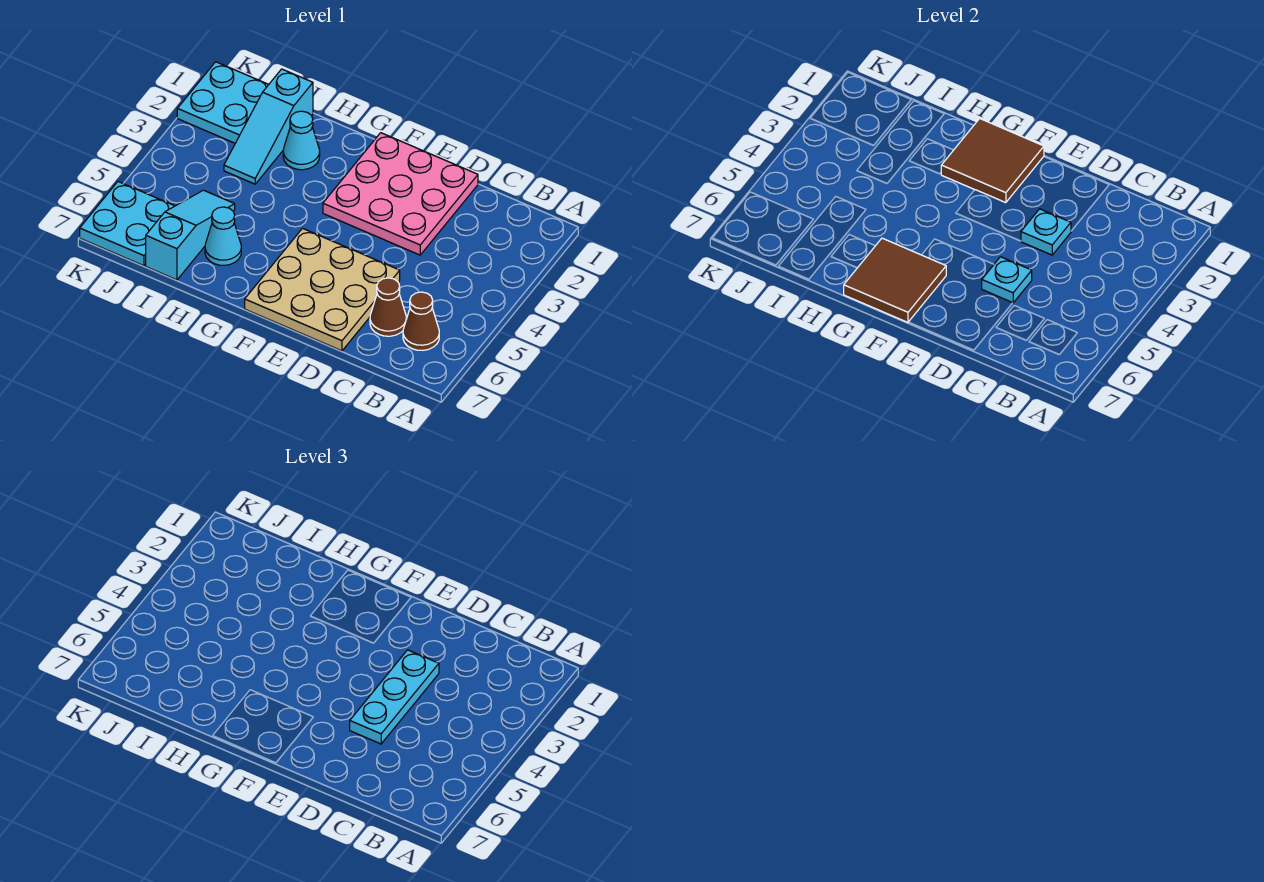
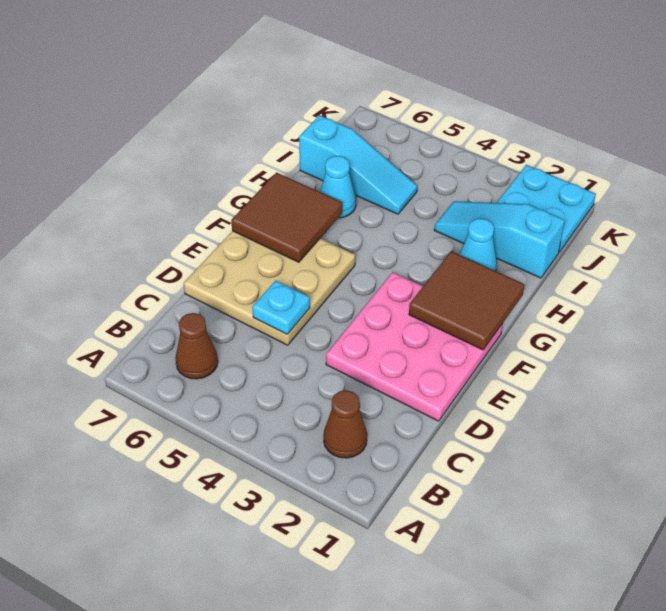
brown cone C6 level 1 -> brown cone B2 level 1
cyan plate D3 level 2 -> none
cyan plate D3:D5 level 3 -> none
cyan plate J6:K7 level 1 -> none

